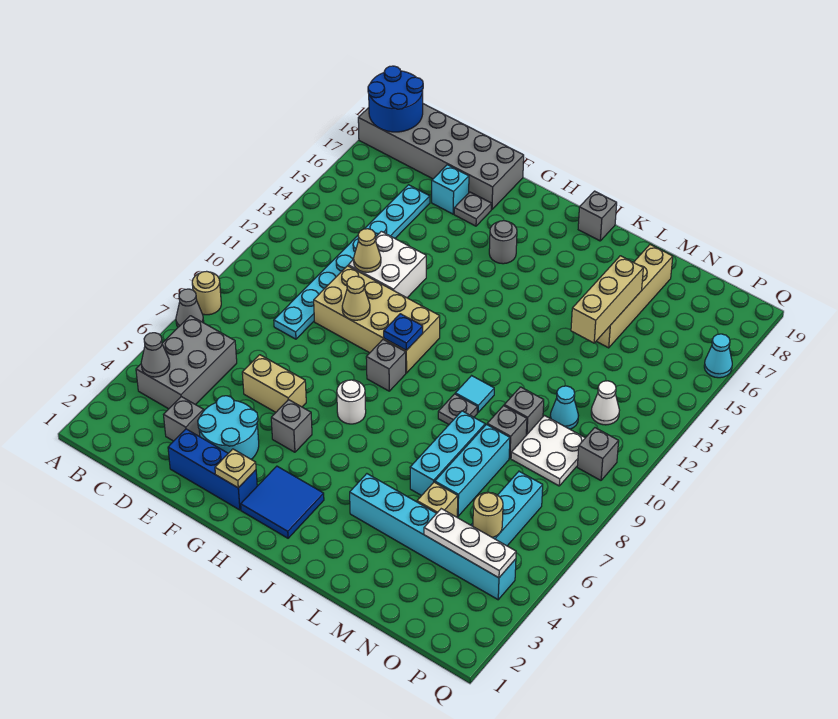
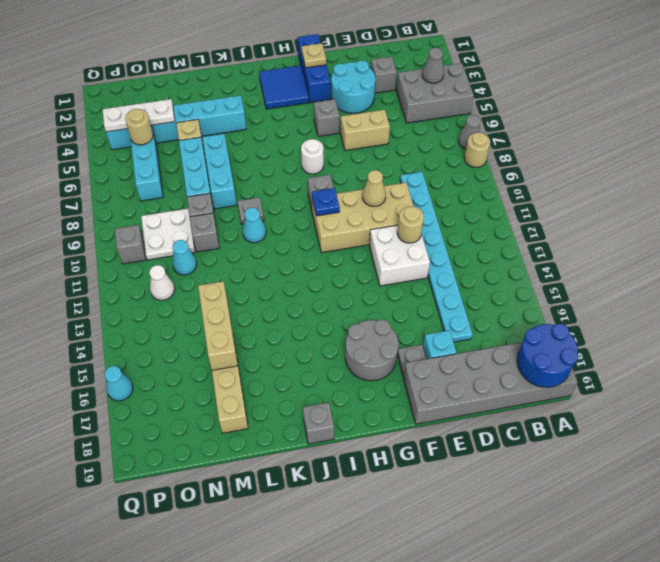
grey brick B4:C6 level 1 -> grey brick A4:C5 level 1
blue brick E2:G2 level 1 -> blue brick G1:G3 level 1
tan cone E12 level 2 -> tan round brick E12 level 2
grey round brick H16 level 1 -> grey round brick G16:H17 level 1
cyan tile K10 level 1 -> cyan cone K10 level 1

